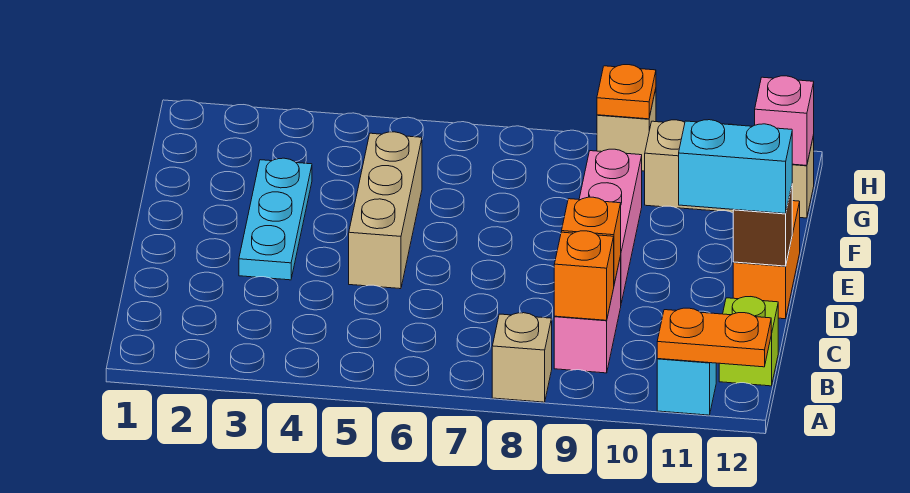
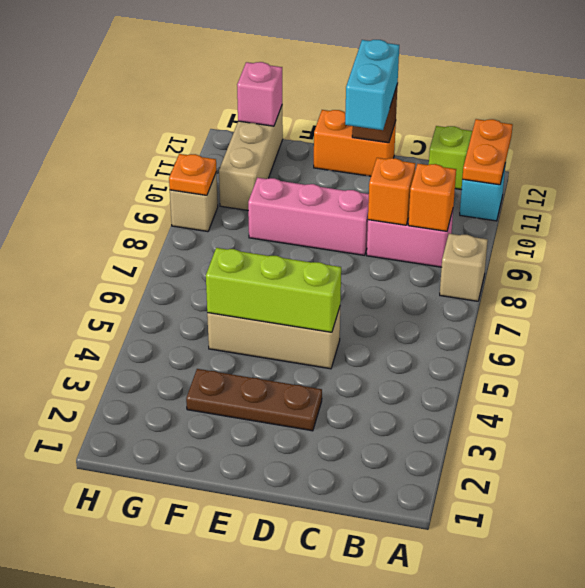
cyan plate D3:F3 level 1 -> brown plate D3:F3 level 1
none -> lime brick D5:F5 level 2

